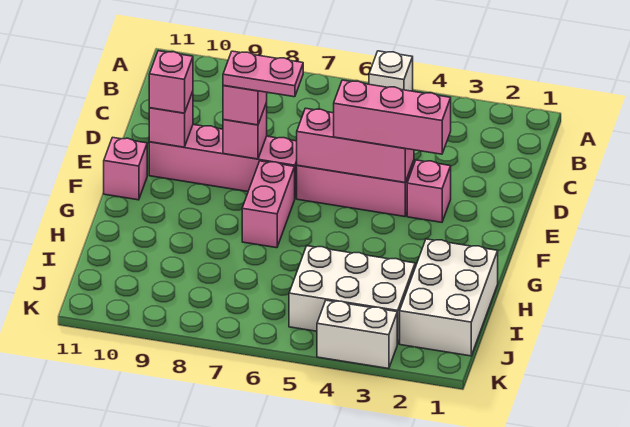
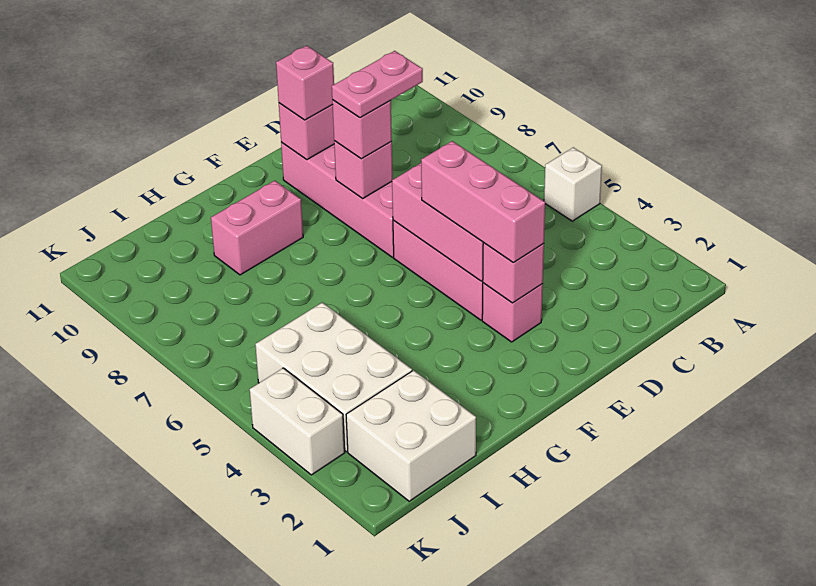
pink plate E7:E8 level 4 -> pink plate D8:E8 level 4
pink brick F7:G7 level 1 -> pink brick G9:H9 level 1
pink brick F11 level 1 -> pink brick E3 level 2
white brick H1:J2 level 1 -> white brick I1:J2 level 1

